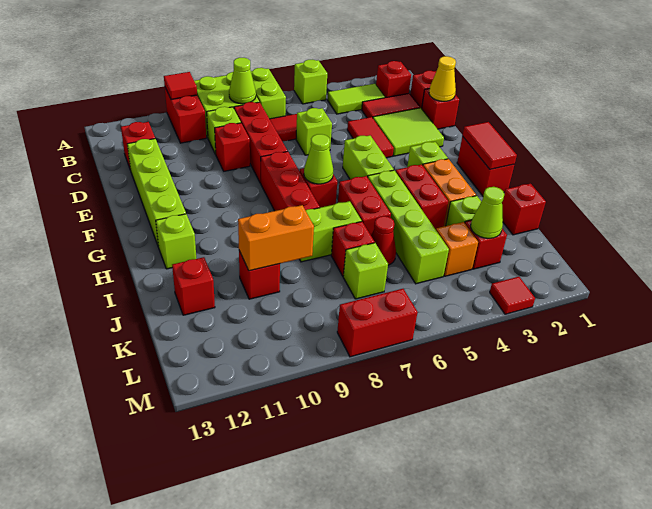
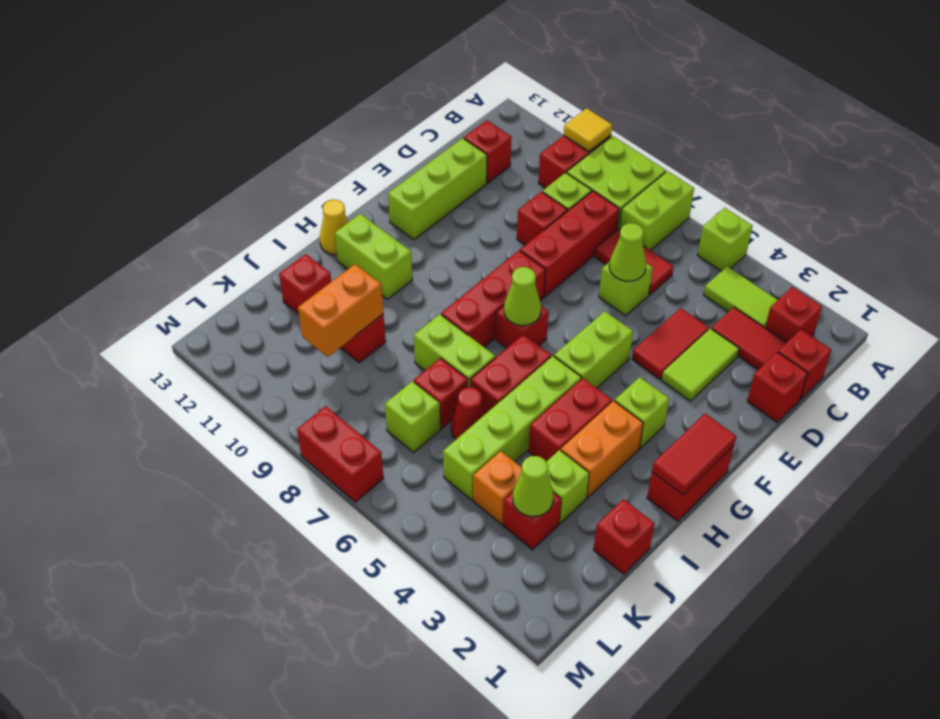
red tile A10 level 2 -> yellow tile A10 level 2
lime cone B8 level 2 -> lime cone D6 level 2
yellow cone D1 level 2 -> yellow cone H13 level 1
lime tile D2:E3 level 1 -> lime tile D3:E3 level 1
lime brick D12:G12 level 1 -> lime brick D12:F12 level 1
lime brick H12 level 1 -> lime brick H11:H12 level 1
orange brick J9:J10 level 2 -> orange brick J10:K10 level 2
red tile M3 level 1 -> none

